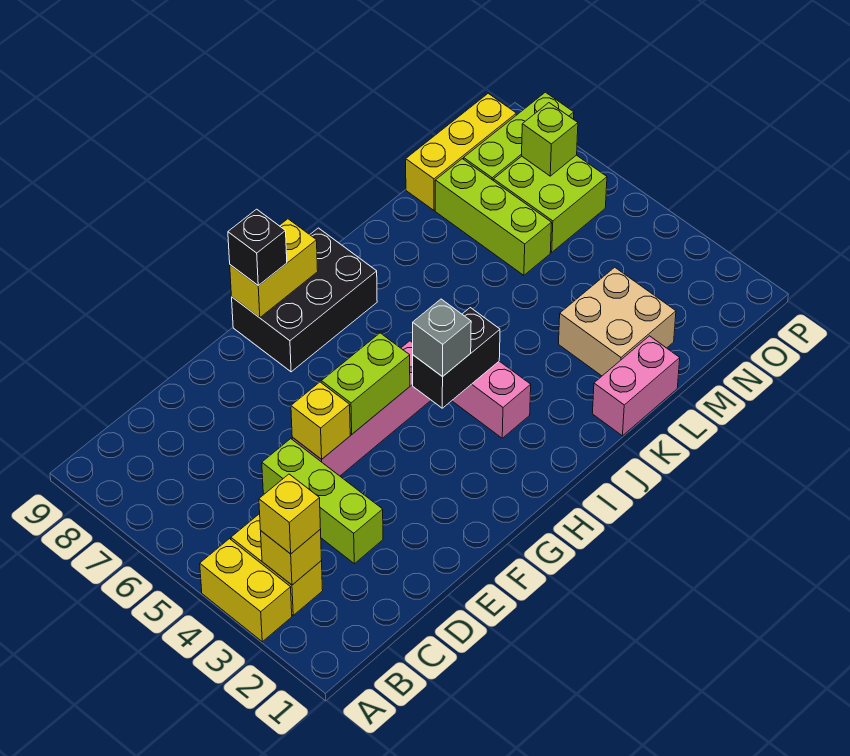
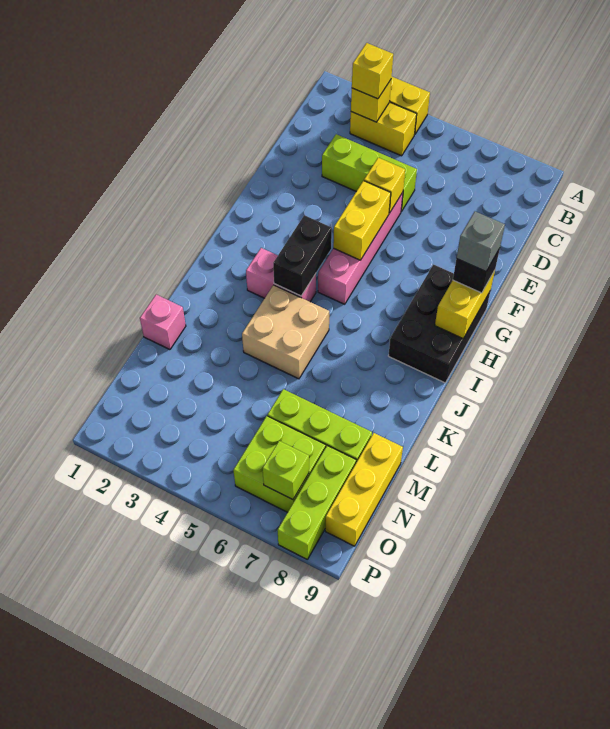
lime brick F5:G5 level 2 -> yellow brick F5:G5 level 2
grey brick H4 level 3 -> grey brick G9 level 4
pink brick K1:L1 level 1 -> pink brick L1 level 1
tan brick L2:M3 level 1 -> tan brick J4:K5 level 1

